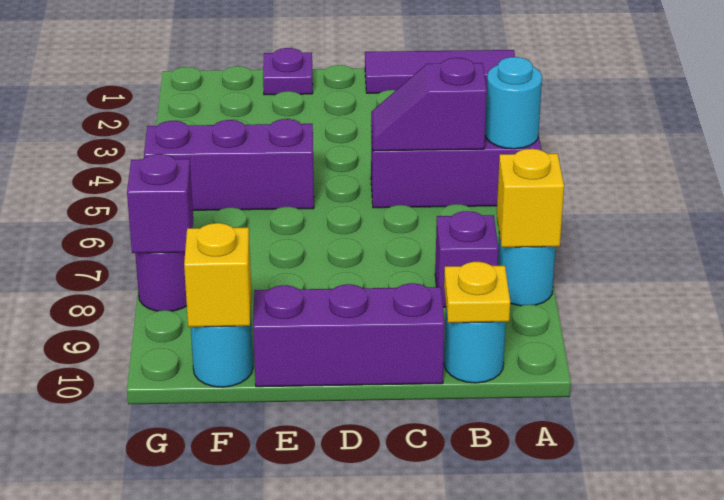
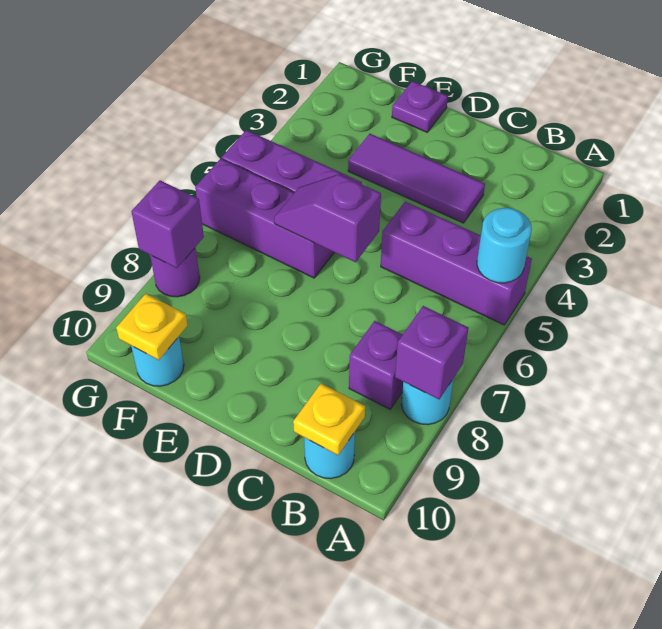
purple tile A1:C1 level 1 -> purple tile C3:E3 level 1
yellow brick A8 level 2 -> purple brick A8 level 2
purple slope B5:C5 level 2 top B -> purple slope D6:E6 level 2 top D
purple brick C10:E10 level 1 -> purple brick E6:G6 level 1
yellow brick F10 level 2 -> yellow plate F10 level 2

